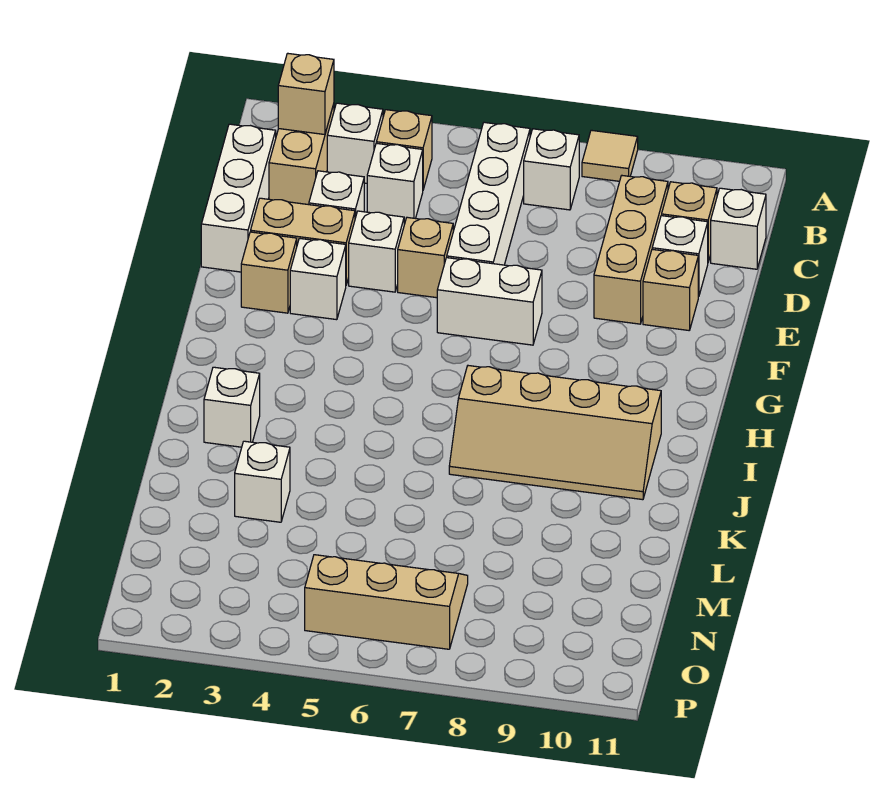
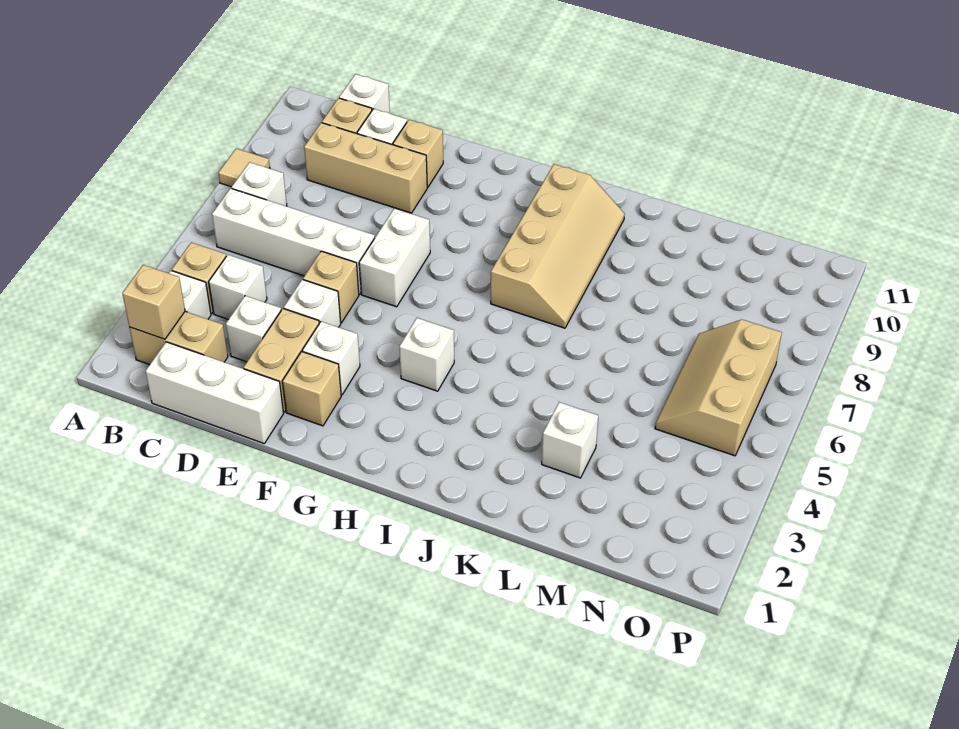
white brick J2 level 1 -> white brick H4 level 1

